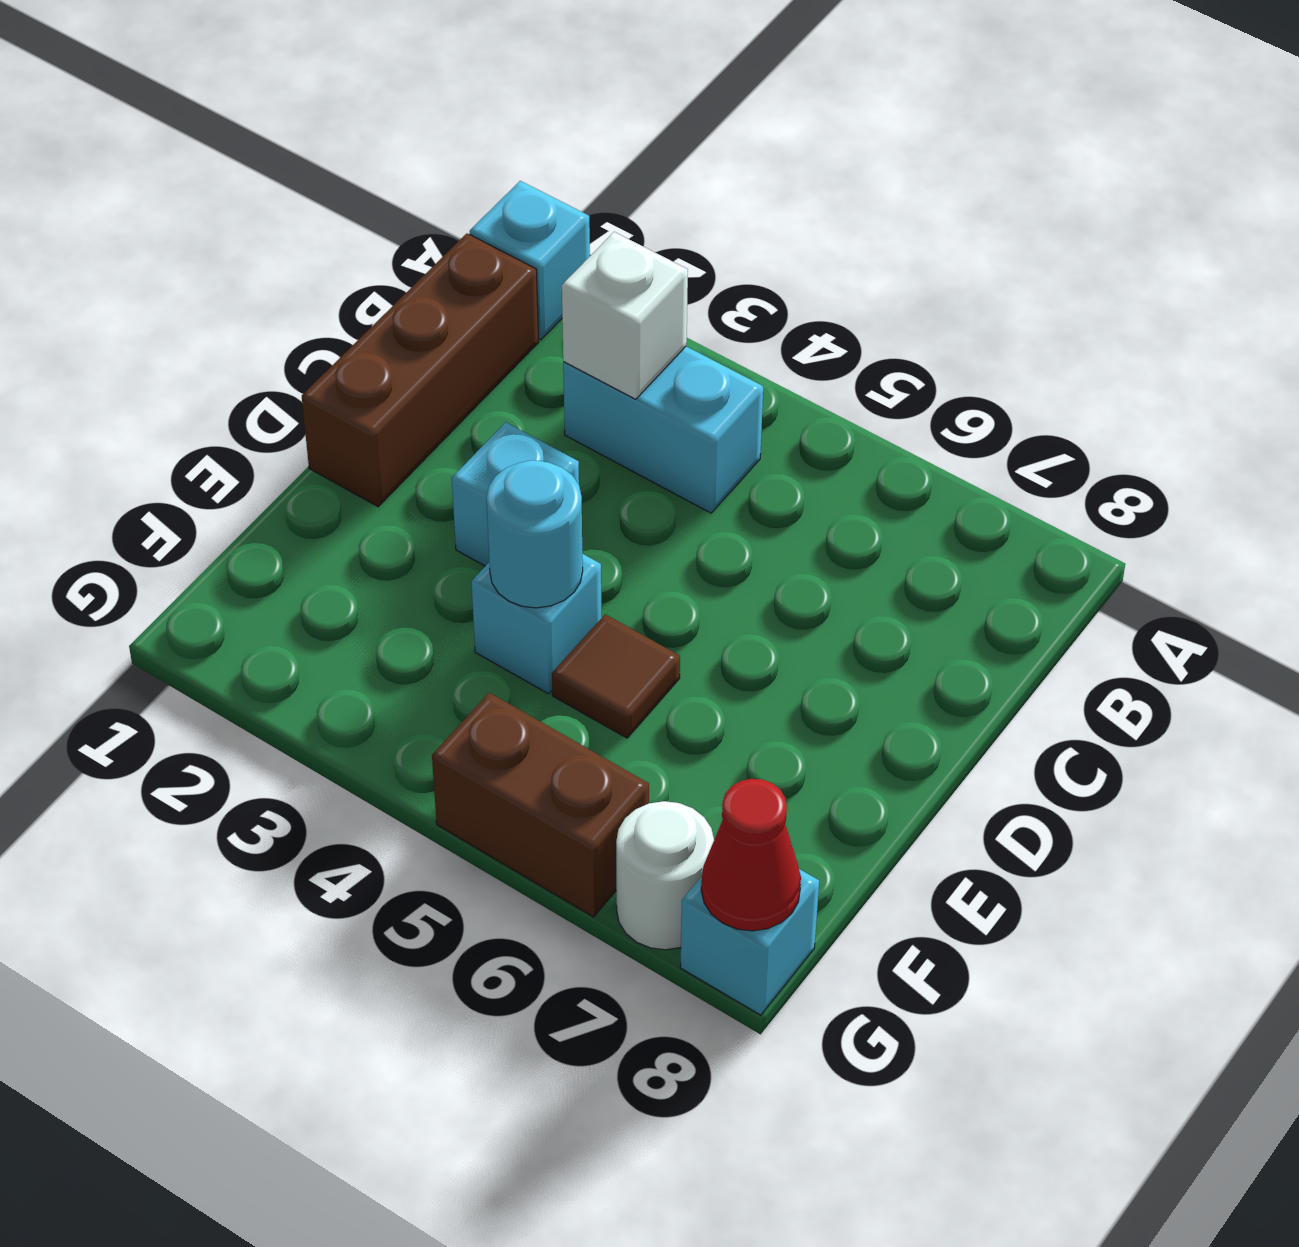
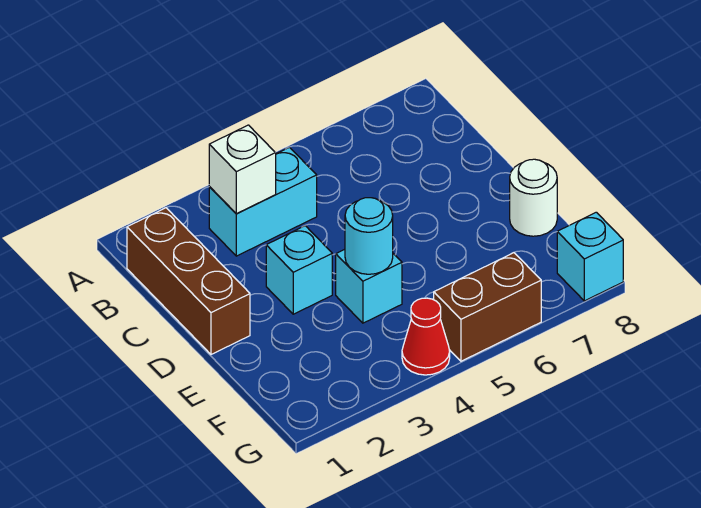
cyan brick A1 level 1 -> none
brown tile E5 level 1 -> none
white round brick G7 level 1 -> white round brick E8 level 1
red cone G8 level 2 -> red cone G4 level 1

